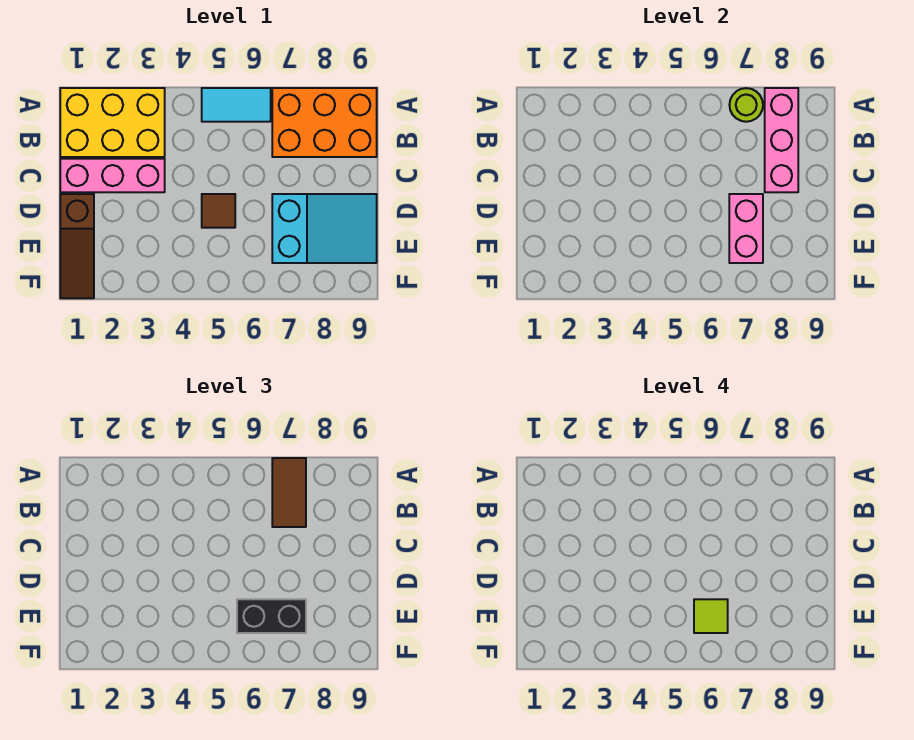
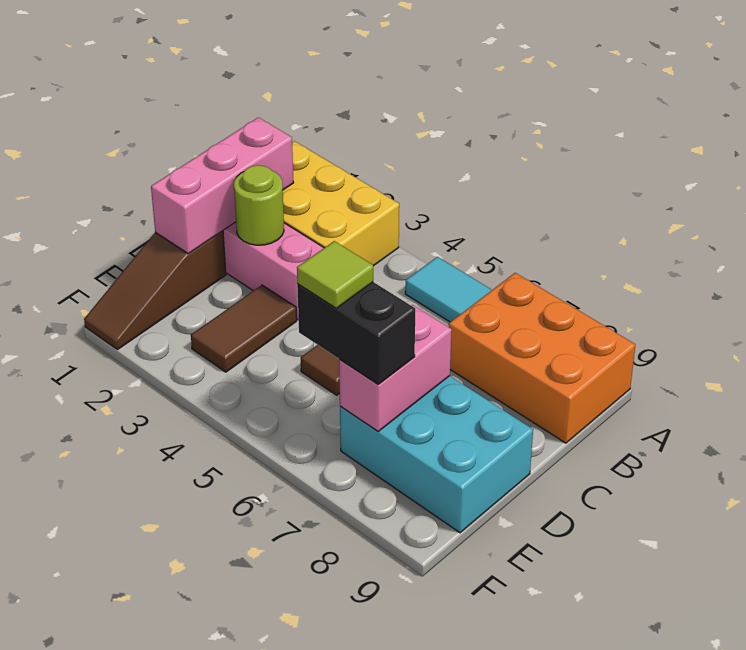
lime round brick A7 level 2 -> lime round brick C2 level 2
brown tile A7:B7 level 3 -> brown tile D3:E3 level 1
pink brick A8:C8 level 2 -> pink brick B1:D1 level 2
cyan slope D7:E9 level 1 top 7 -> cyan brick D7:E9 level 1

